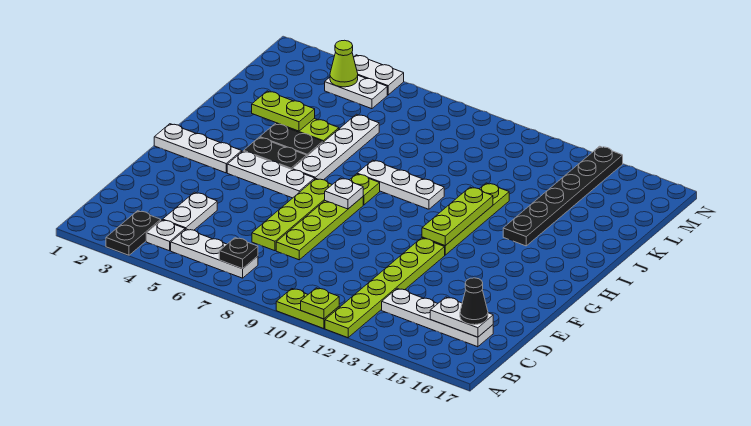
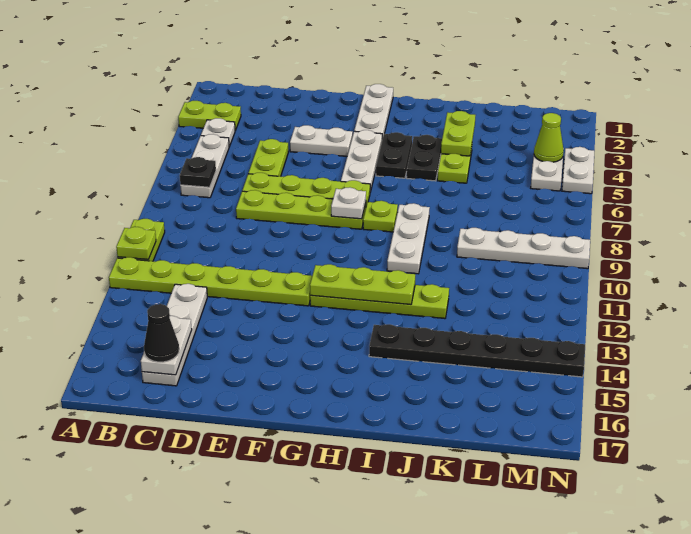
black plate A3:B3 level 1 -> lime plate A3:B3 level 1
white plate C4:D4 level 1 -> white plate E4:F4 level 1
none -> lime plate D5:D6 level 1
white plate H6:K6 level 1 -> white plate K9:N9 level 1

